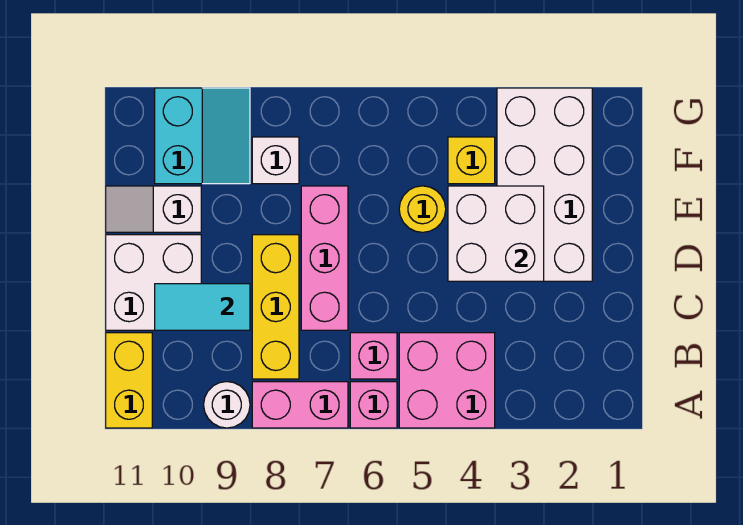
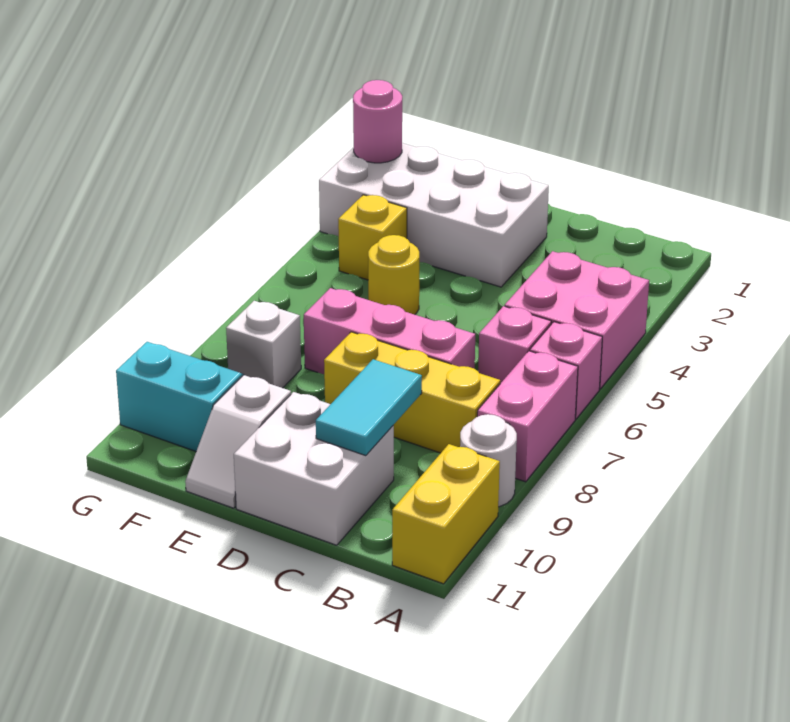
yellow brick A11:B11 level 1 -> yellow brick A10:A11 level 1
white brick D3:E4 level 2 -> none
none -> pink round brick G2 level 2

